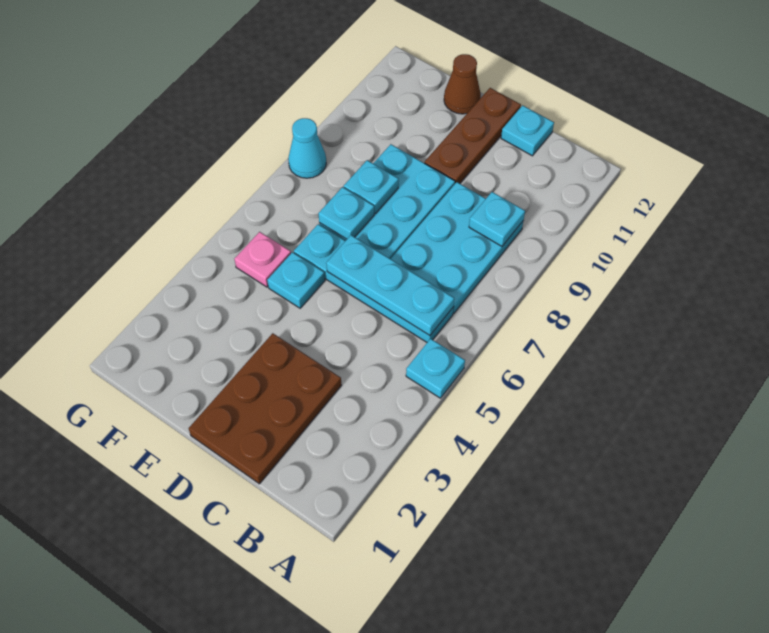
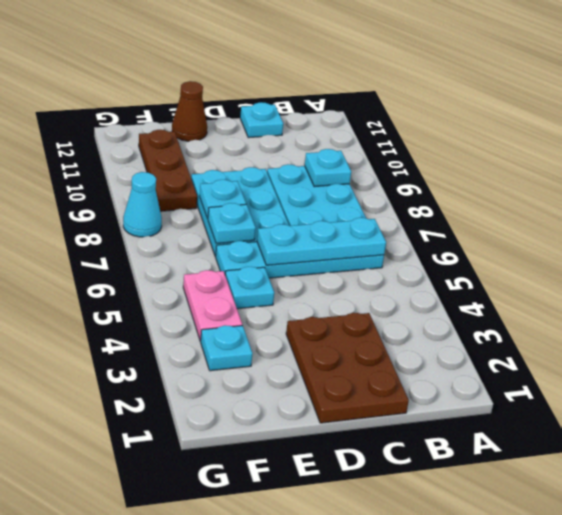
cyan plate A5 level 1 -> cyan plate F3 level 1
brown plate D10:D12 level 1 -> brown plate F9:F11 level 1
pink plate F5 level 1 -> pink plate F4:F5 level 1

